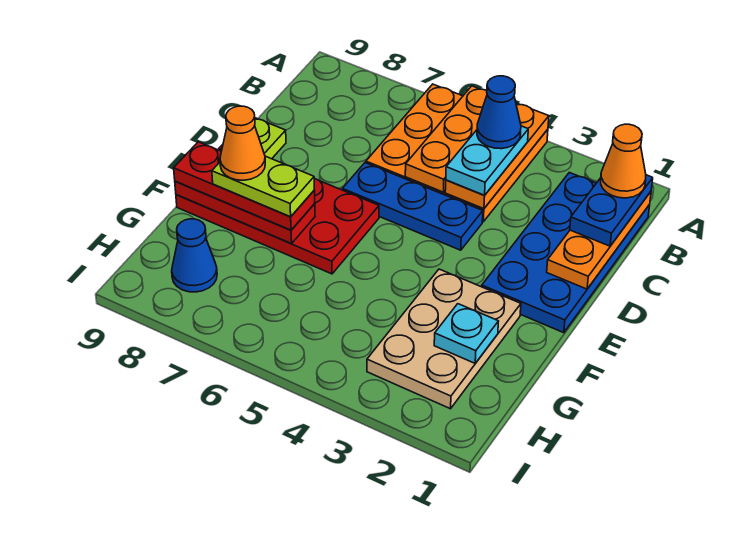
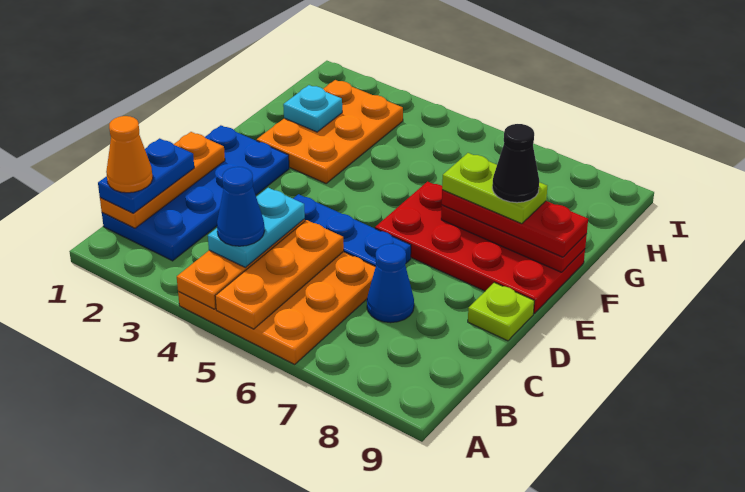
tan plate F2:H3 level 1 -> orange plate F2:H3 level 1
orange cone F8 level 5 -> black cone F8 level 5
blue cone H8 level 1 -> blue cone C7 level 1

